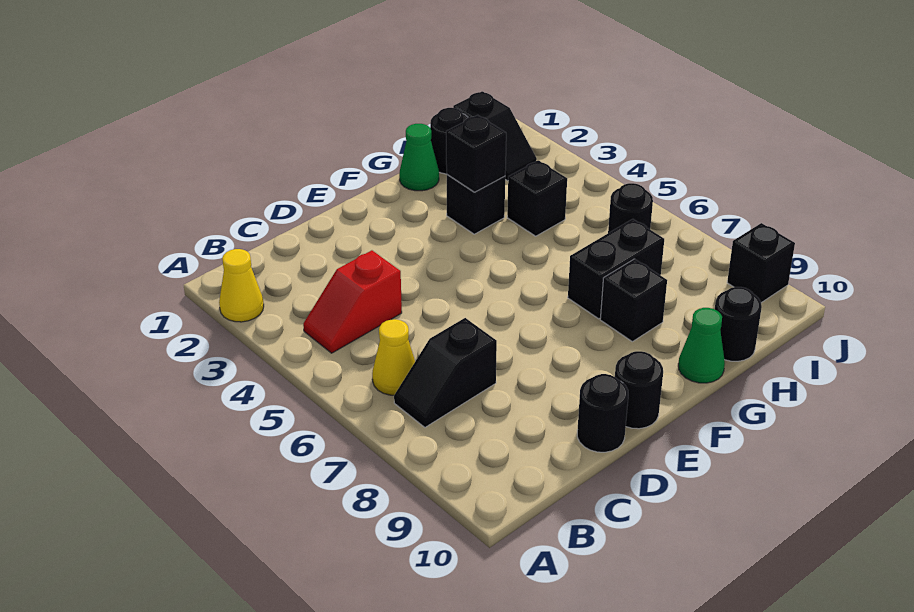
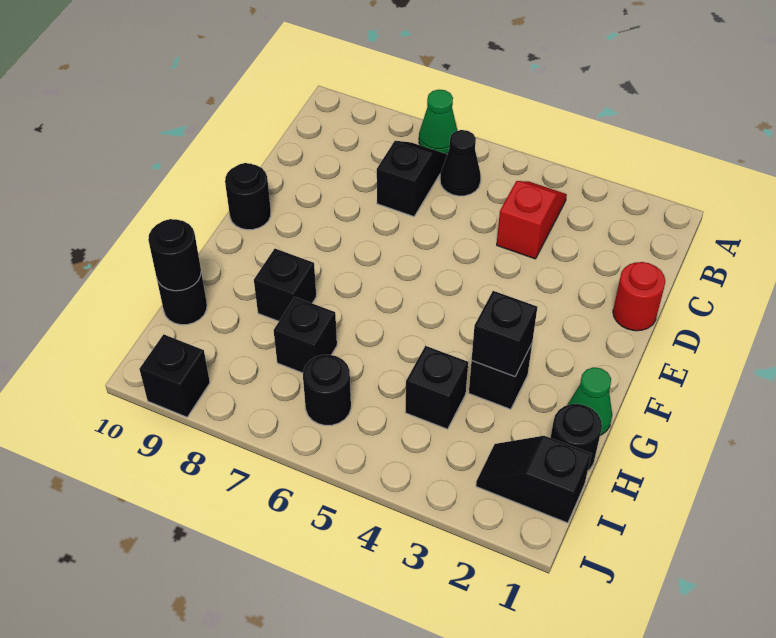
yellow cone A2 level 1 -> none
yellow cone B6 level 1 -> black cone B6 level 1
none -> red round brick D1 level 1
black round brick D10 level 1 -> black round brick H10 level 2
black brick G7:H7 level 1 -> black brick H7 level 1
green cone G10 level 1 -> green cone A7 level 1

